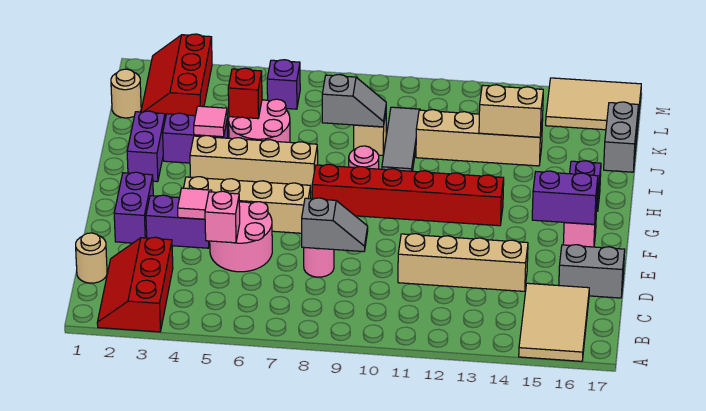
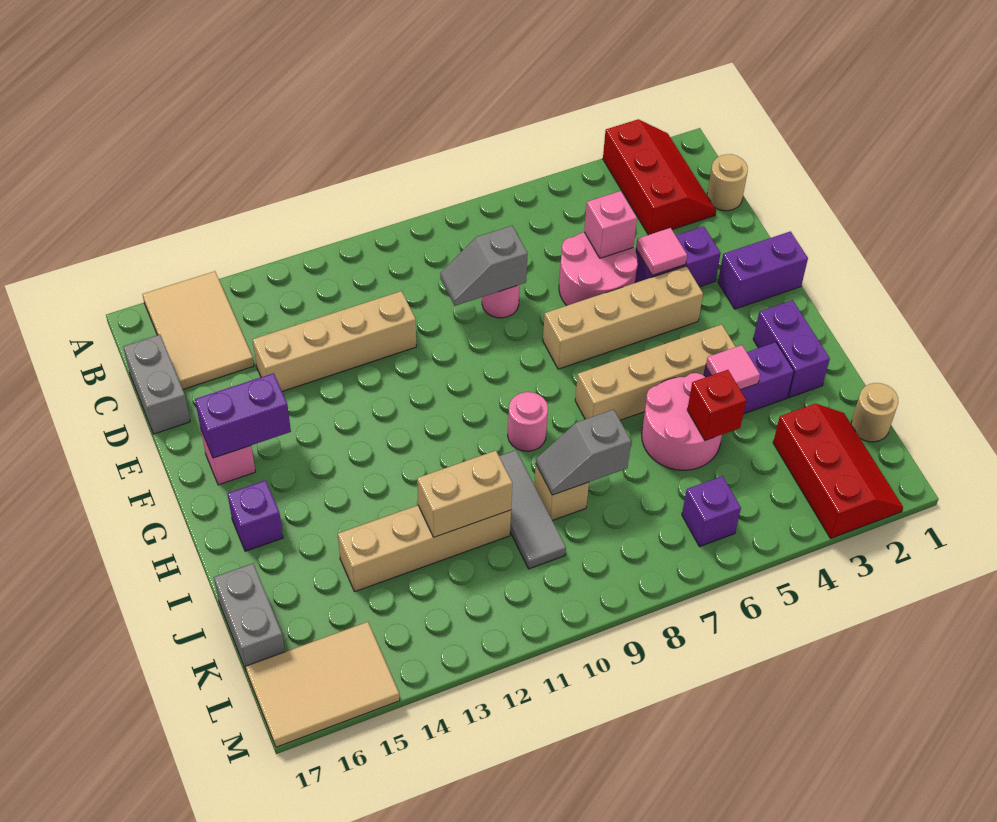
grey brick D16:D17 level 1 -> grey brick C17:D17 level 1
purple brick E2:F2 level 1 -> purple brick F1:F2 level 1
red brick G8:G13 level 1 -> none
tan brick J13:J14 level 2 -> tan brick J11:J12 level 2

